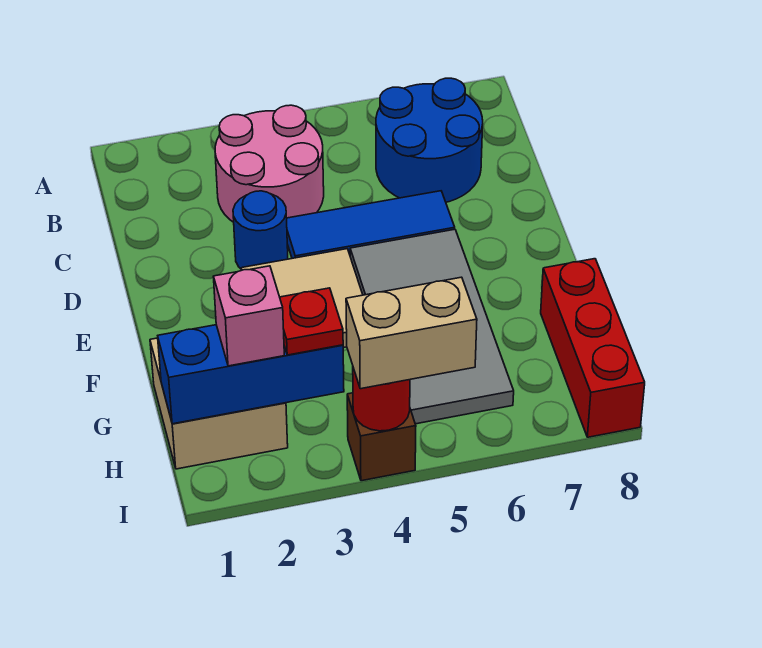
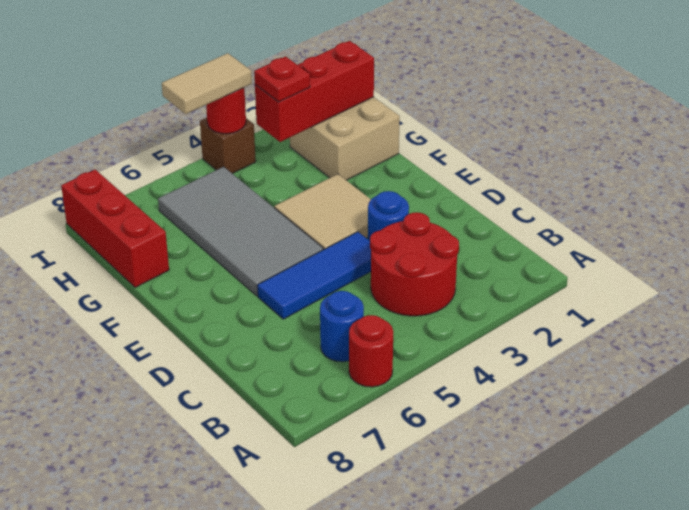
none -> red round brick A6 level 1
pink round brick B3:C4 level 1 -> red round brick B3:C4 level 1
blue round brick B6:C7 level 1 -> blue round brick B6 level 1
blue brick H1:H3 level 2 -> red brick H1:H3 level 2
pink brick H2 level 3 -> none
tan brick I4:I5 level 3 -> tan tile I4:I5 level 3

